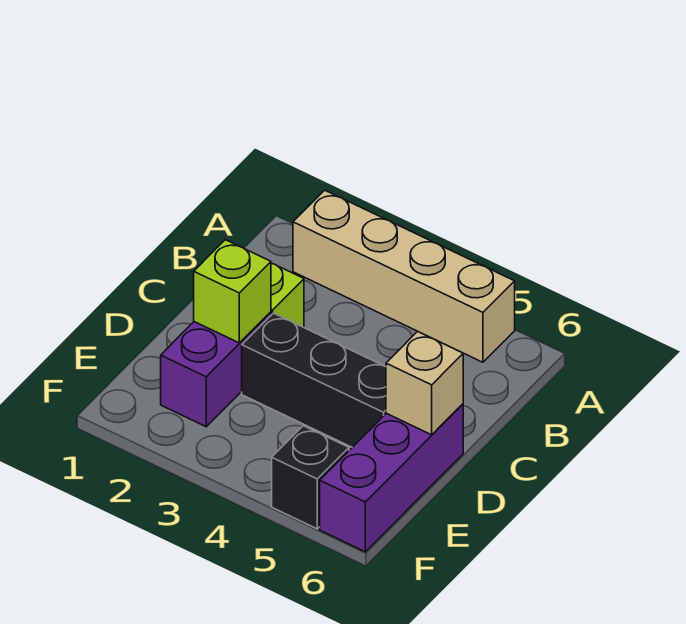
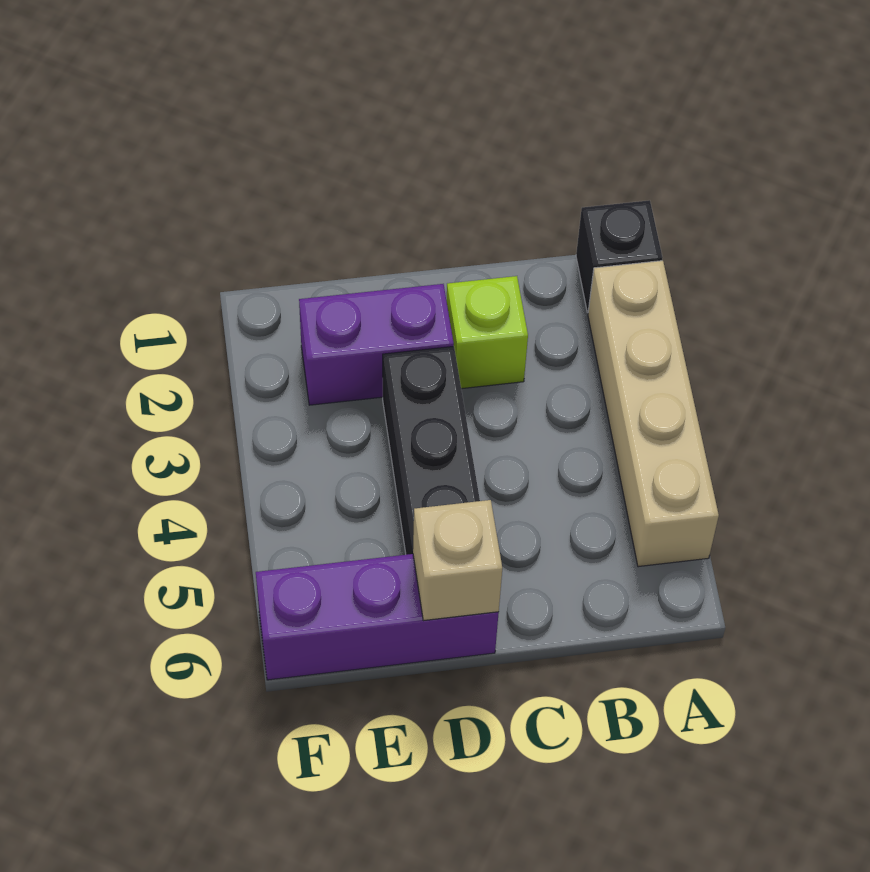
lime brick D2 level 2 -> none
black brick F5 level 1 -> black brick A1 level 1

